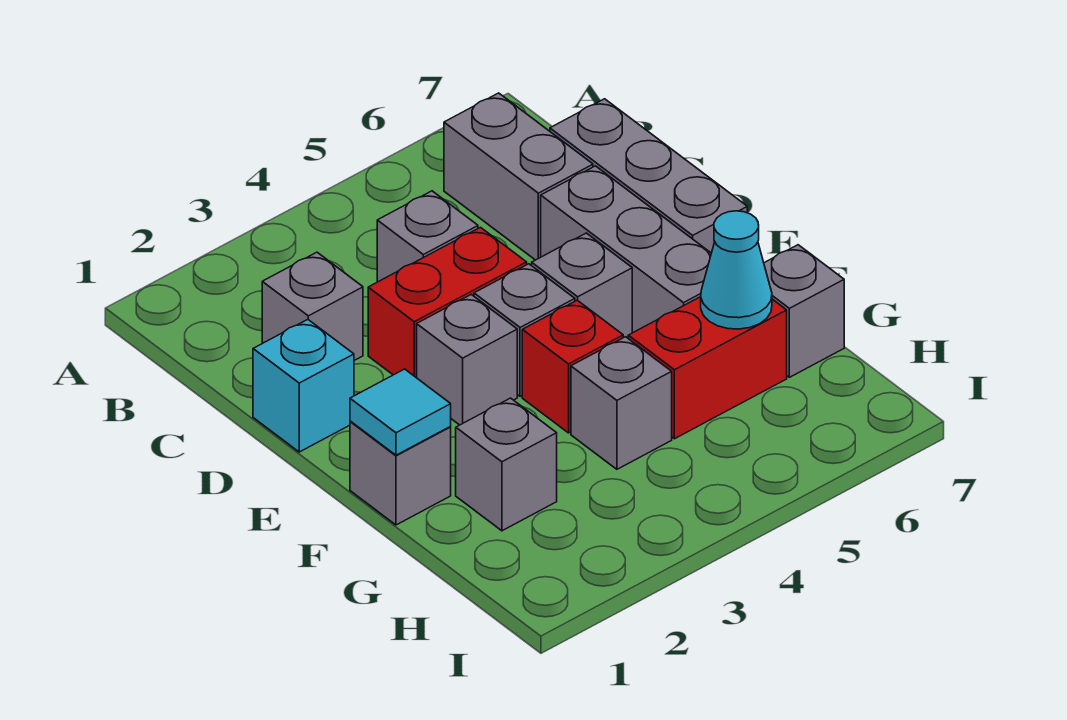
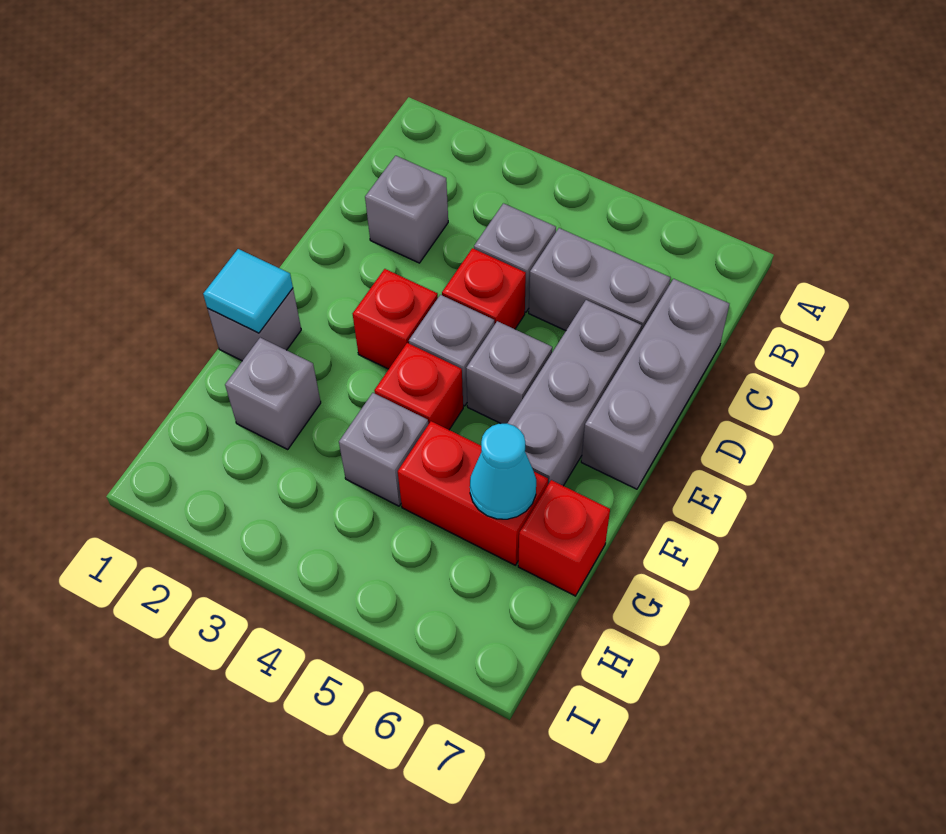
grey brick B6:C6 level 1 -> grey brick C5:C6 level 1
cyan brick D1 level 1 -> none
red brick D3:D4 level 1 -> red brick D4 level 1
grey brick E3 level 1 -> red brick E3 level 1
grey brick G7 level 1 -> red brick G7 level 1

